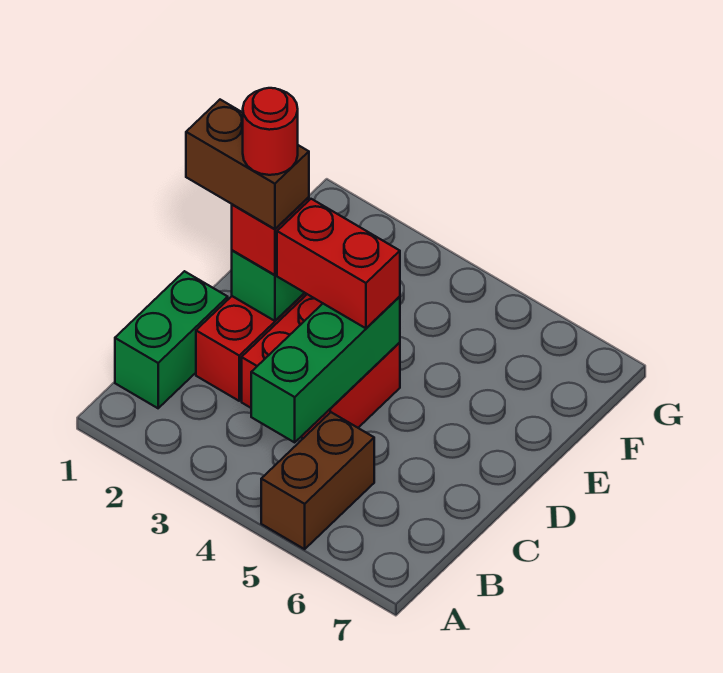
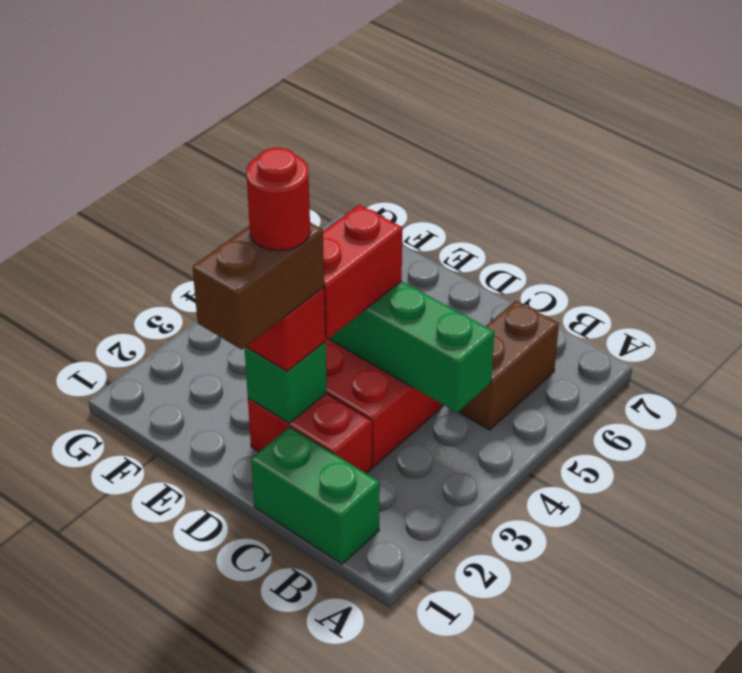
brown brick A5:B5 level 1 -> brown brick B5:B6 level 1

